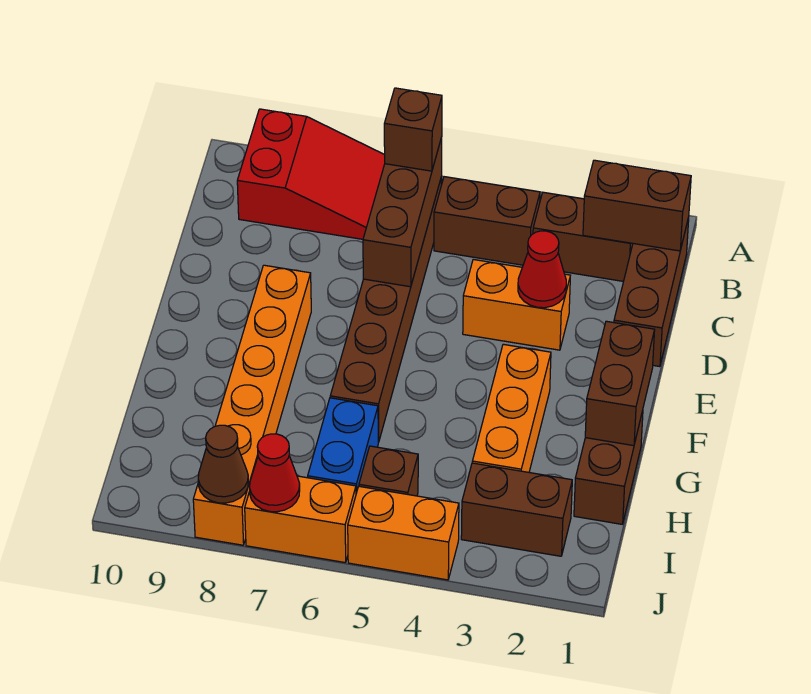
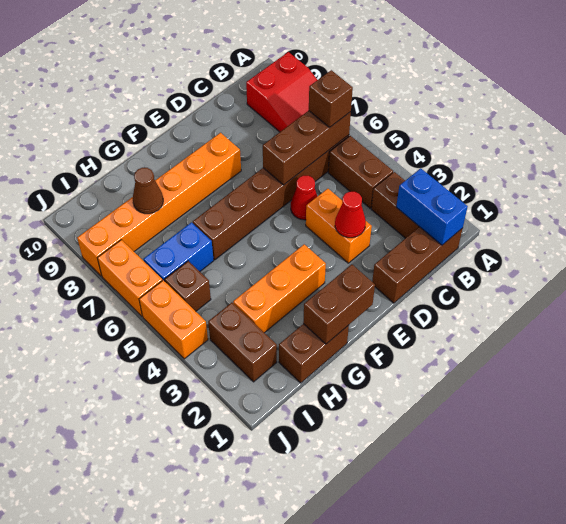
brown brick B1:B2 level 2 -> blue brick B1:B2 level 2
red cone J7 level 2 -> red cone D5 level 1
brown cone J8 level 2 -> brown cone H8 level 2

